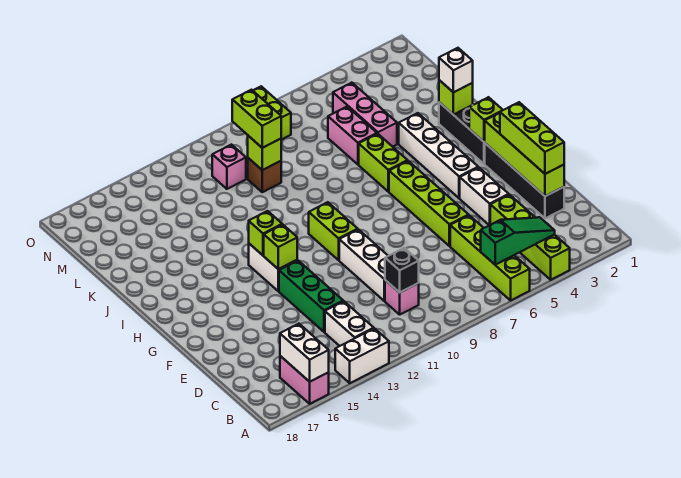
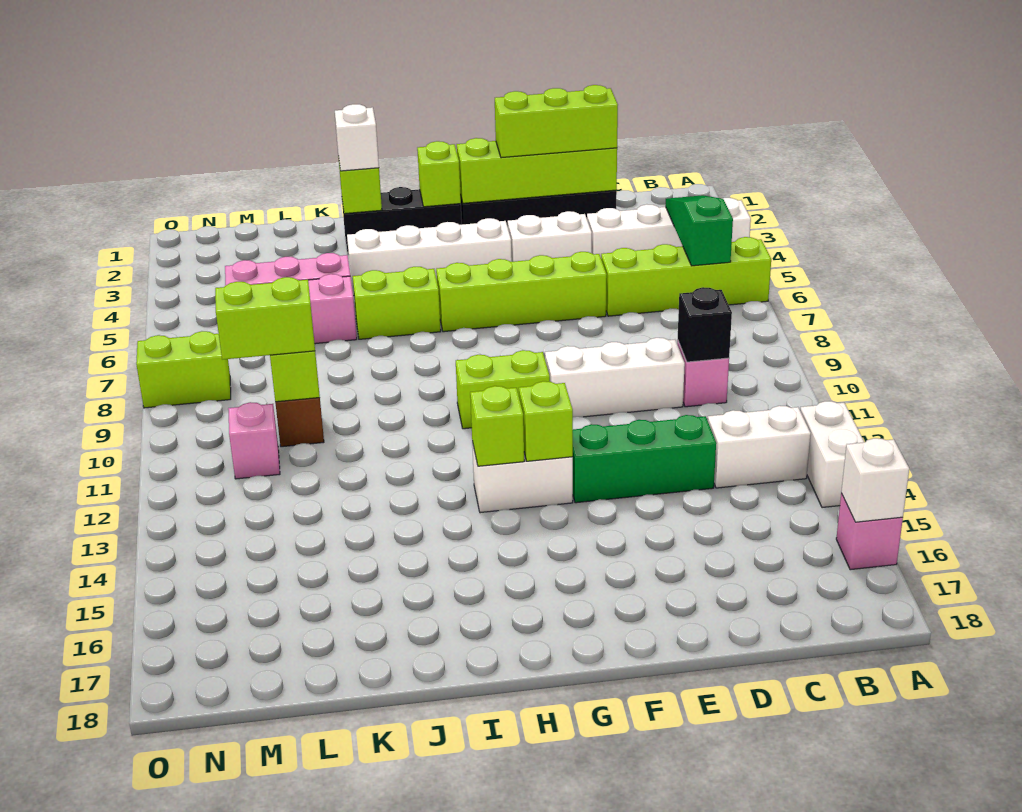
lime brick A4:D4 level 1 -> white brick A4:D4 level 1
pink brick A16:B16 level 1 -> pink brick A16 level 1
white brick A16:B16 level 2 -> white brick A16 level 2

